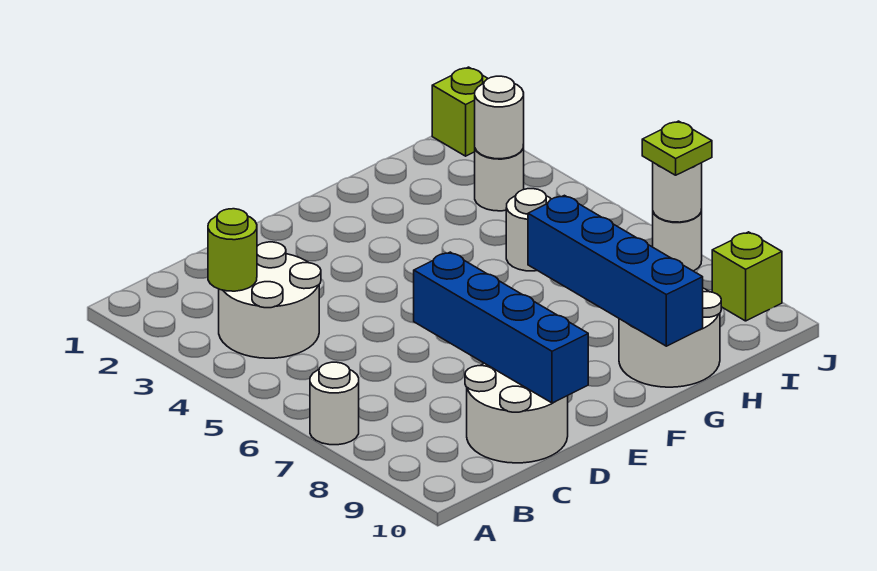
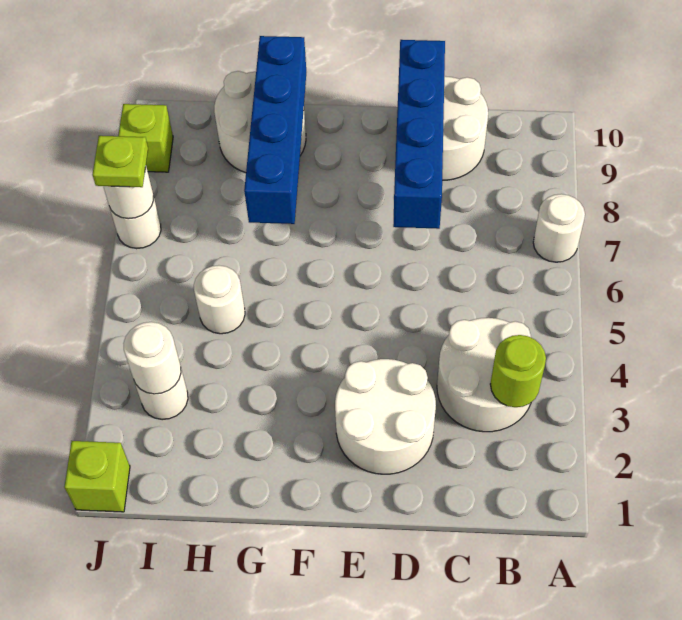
none -> white round brick D2:E3 level 1

